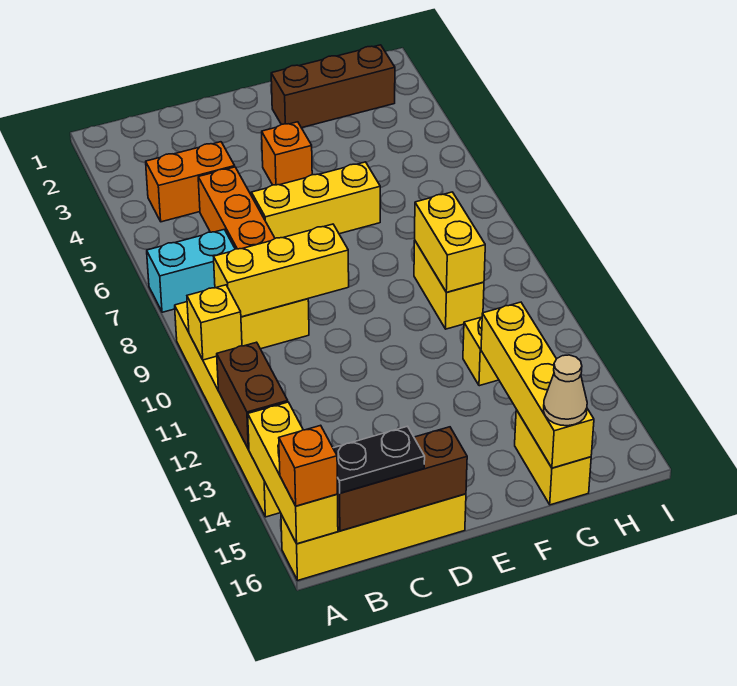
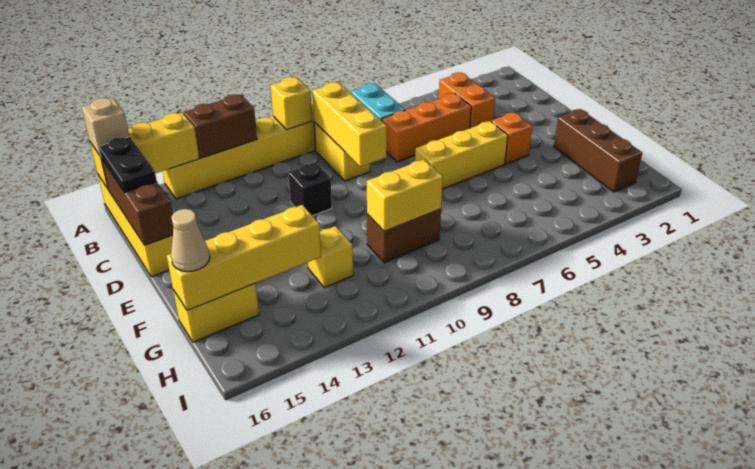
orange brick A16 level 3 -> tan brick A16 level 3
yellow brick D6:F6 level 1 -> yellow brick E5:E7 level 1
none -> black brick D11 level 1
yellow brick G9:G10 level 1 -> brown brick G9:G10 level 1

